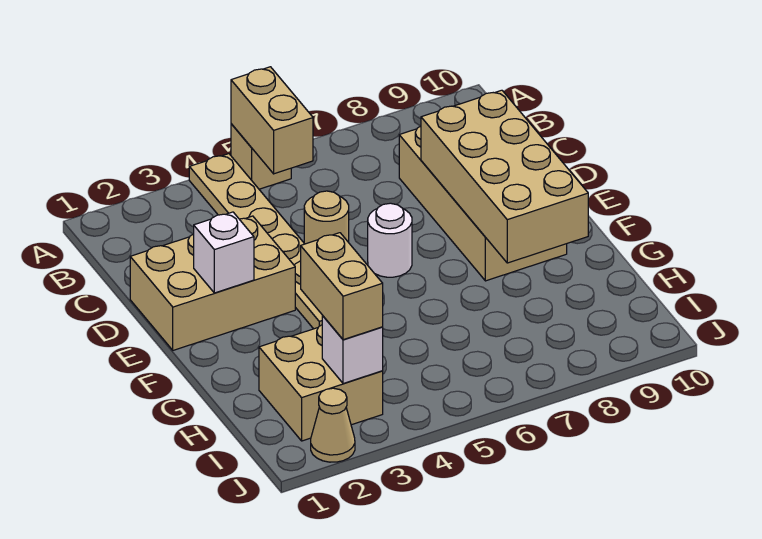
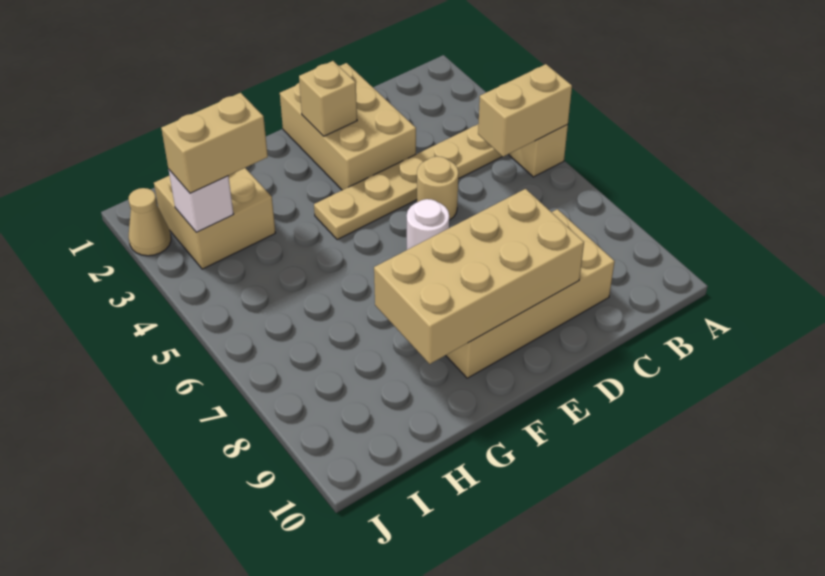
white brick E2 level 2 -> tan brick E2 level 2

